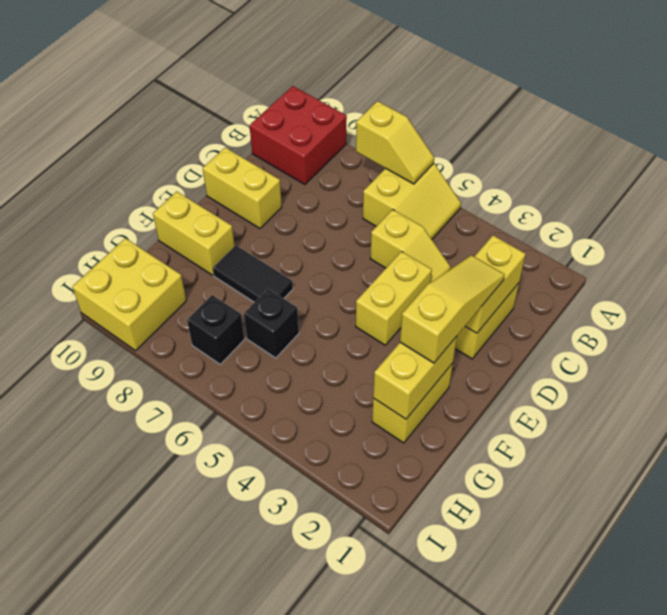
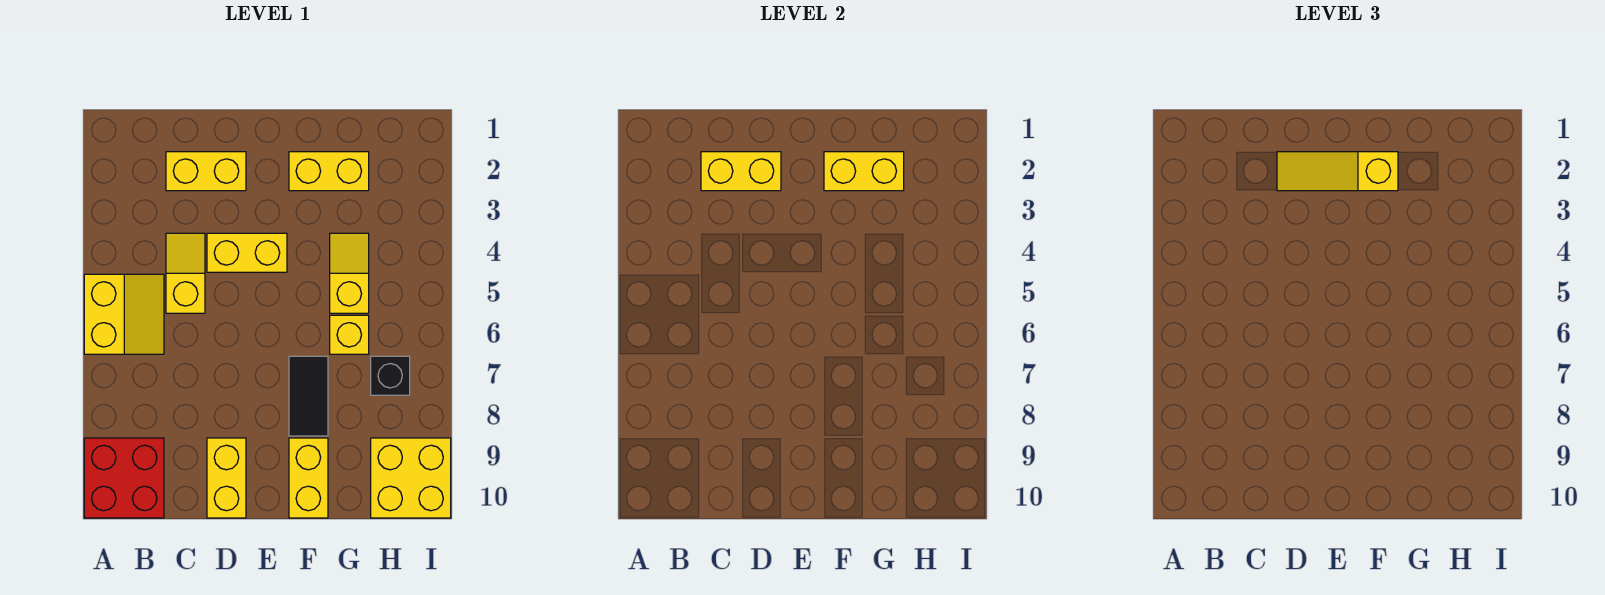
yellow slope A5:B6 level 1 top 6 -> yellow slope A5:B6 level 1 top A
yellow slope A6:A7 level 2 top 7 -> yellow slope G4:G5 level 1 top 5
black brick G6 level 1 -> yellow brick G6 level 1

